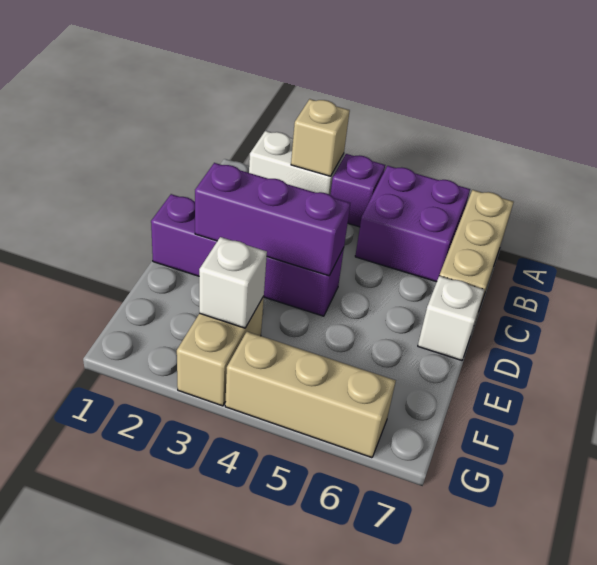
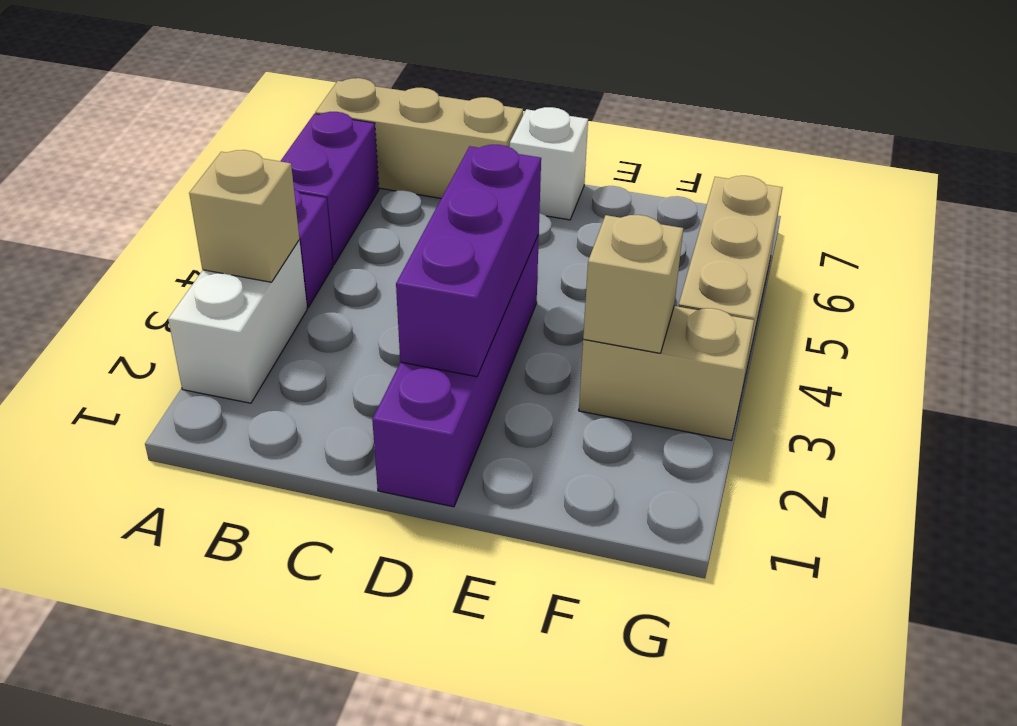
purple brick A5:B6 level 1 -> purple brick A5:A6 level 1
white brick F3 level 2 -> tan brick F3 level 2

